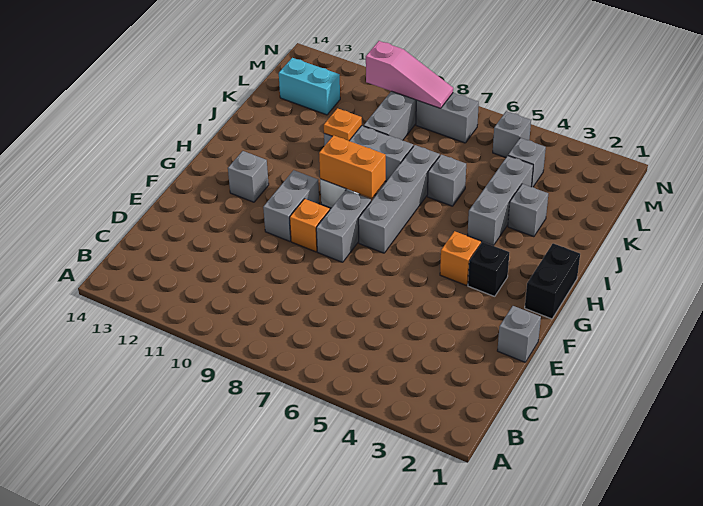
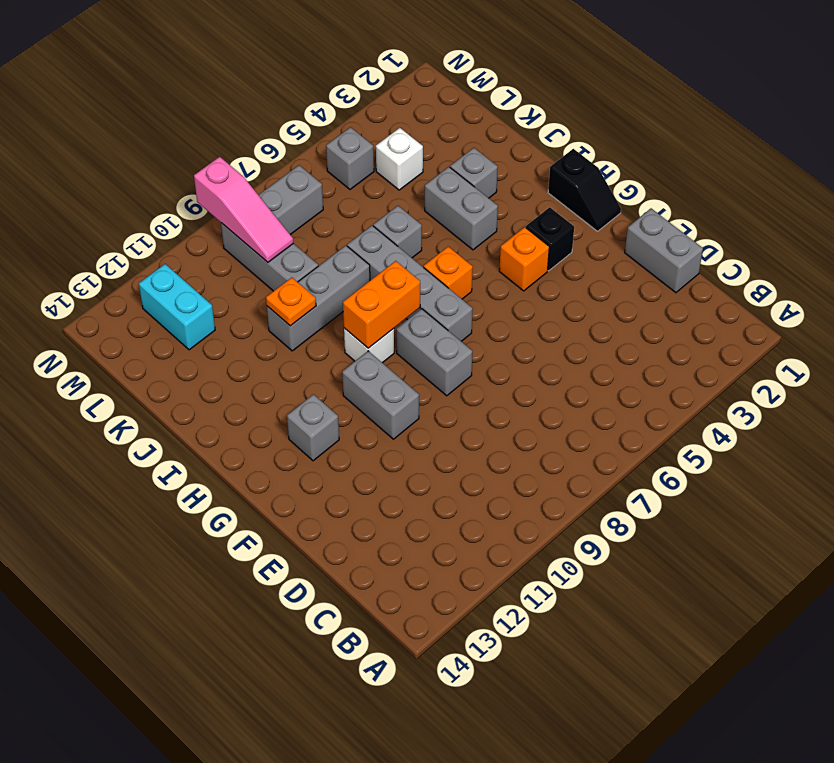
grey brick E1 level 1 -> grey brick D1:E1 level 1
orange brick F9 level 1 -> orange brick H6 level 1
black brick G1:H1 level 1 -> black slope G1:H1 level 1 top H
grey brick I4:K4 level 1 -> grey brick I4:J4 level 1
grey brick L4 level 1 -> white brick L4 level 1
cyan brick L12:L13 level 1 -> cyan brick L12:M12 level 1
pink slope M8:M10 level 2 top 10 -> pink slope L9:N9 level 2 top N

